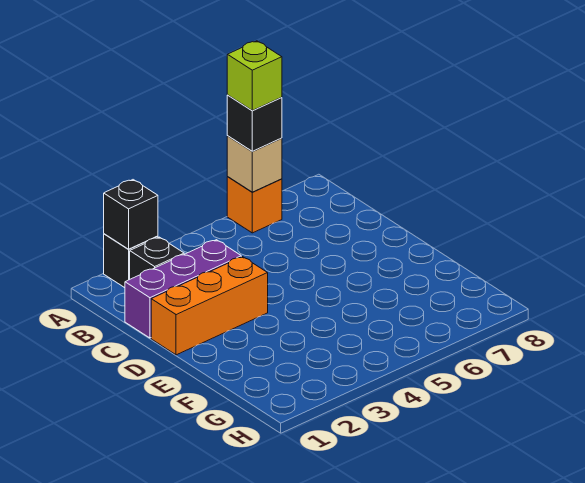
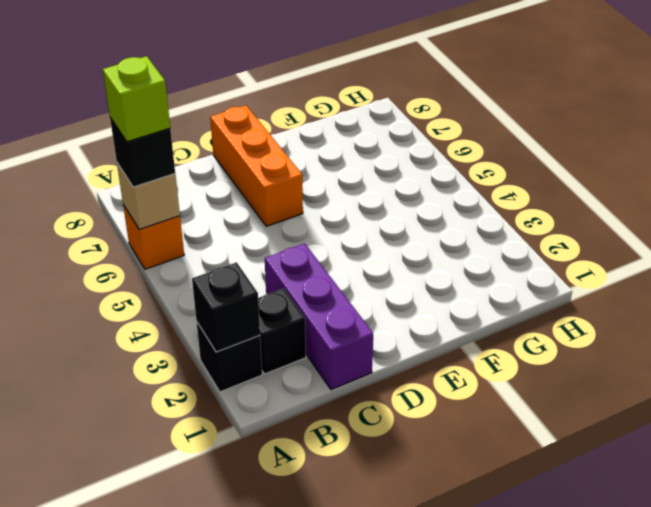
orange brick D1:D3 level 1 -> orange brick D6:D8 level 1

